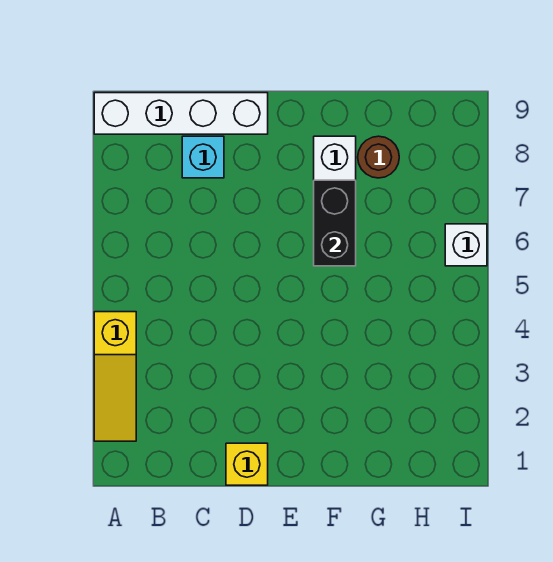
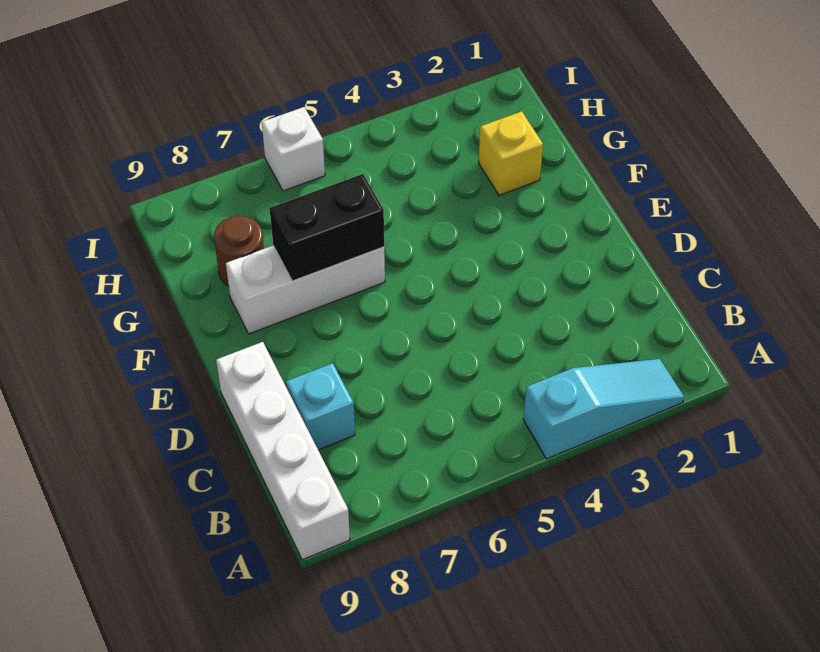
yellow slope A2:A4 level 1 top 4 -> cyan slope A2:A4 level 1 top 4
yellow brick D1 level 1 -> yellow brick G2 level 1

